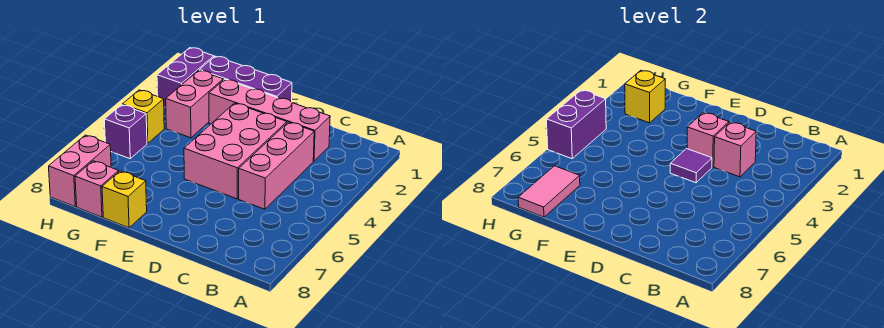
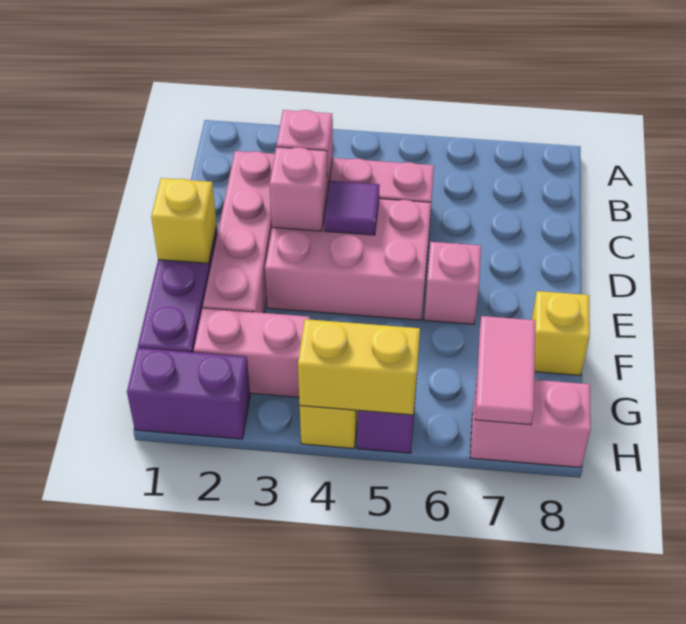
yellow brick G2 level 2 -> yellow brick E1 level 2
pink tile G7:G8 level 2 -> pink tile G7:H7 level 2
pink brick G8 level 1 -> pink brick E6 level 1
purple brick H4:H5 level 2 -> yellow brick H4:H5 level 2

